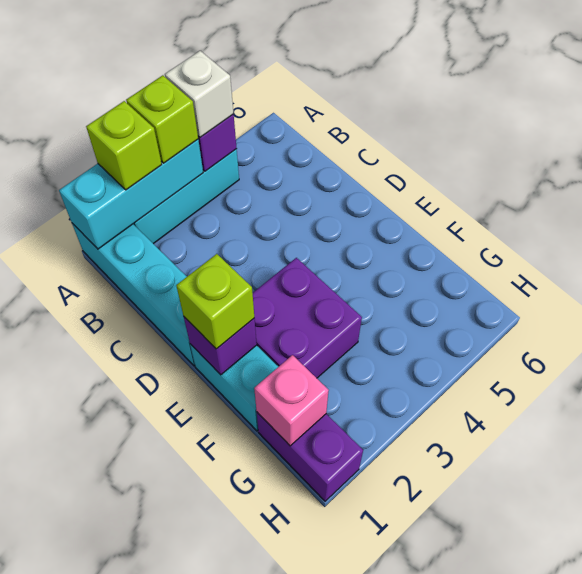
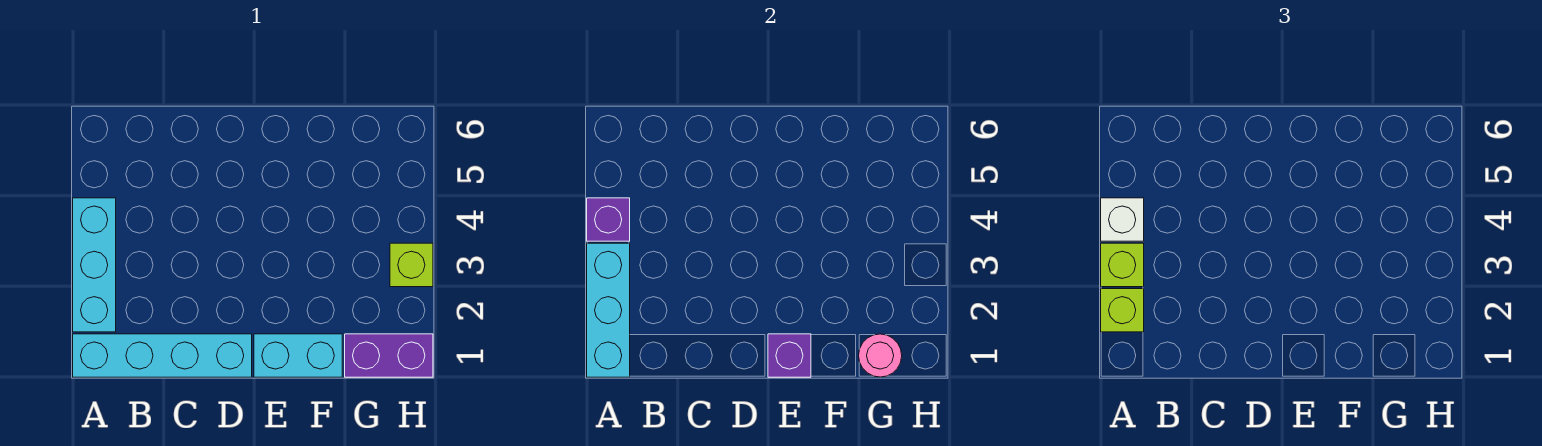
lime brick E1 level 3 -> lime brick H3 level 1
purple brick E2:F3 level 1 -> none
pink brick G1 level 2 -> pink round brick G1 level 2

